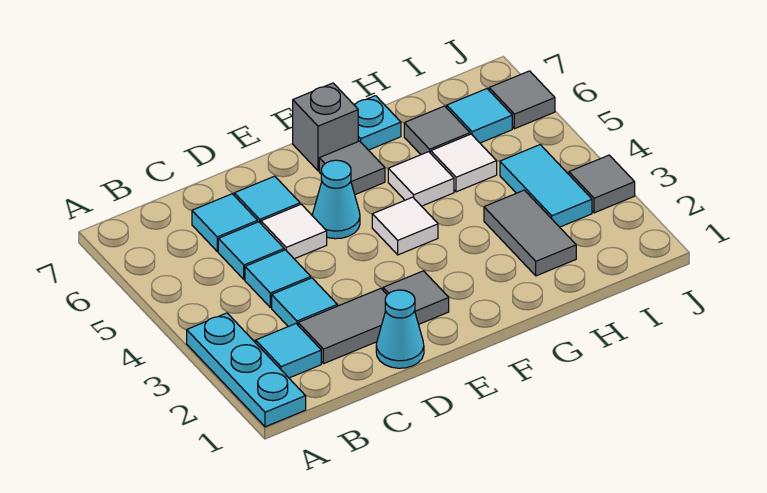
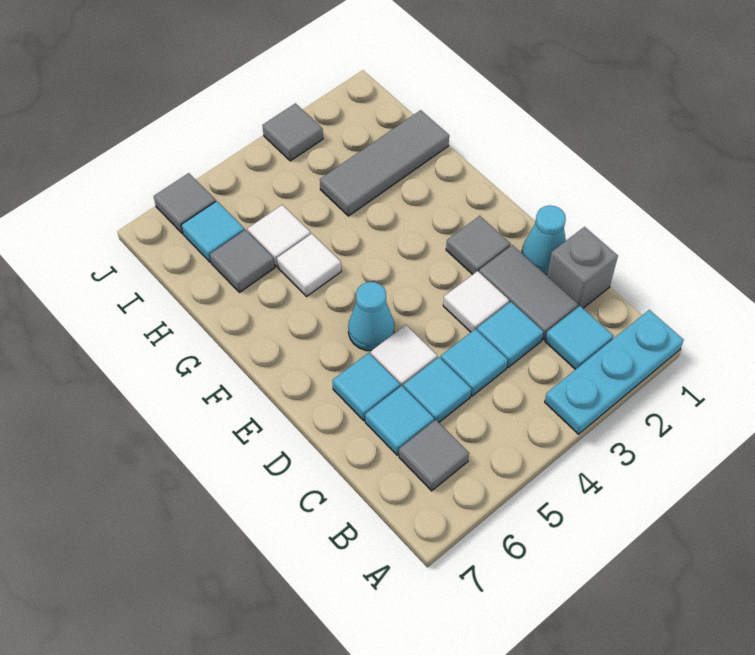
white tile F4 level 1 -> white tile D3 level 1
grey tile F6 level 1 -> grey tile B6 level 1
grey brick F7 level 1 -> grey brick C1 level 1
cyan plate G7 level 1 -> none
grey tile H2:H3 level 1 -> grey tile H1:H3 level 1
cyan tile I3:I4 level 1 -> none

